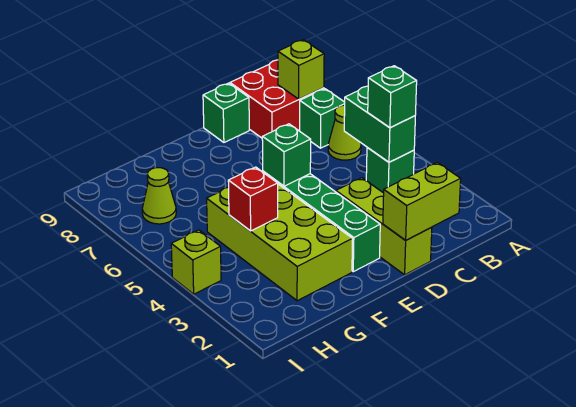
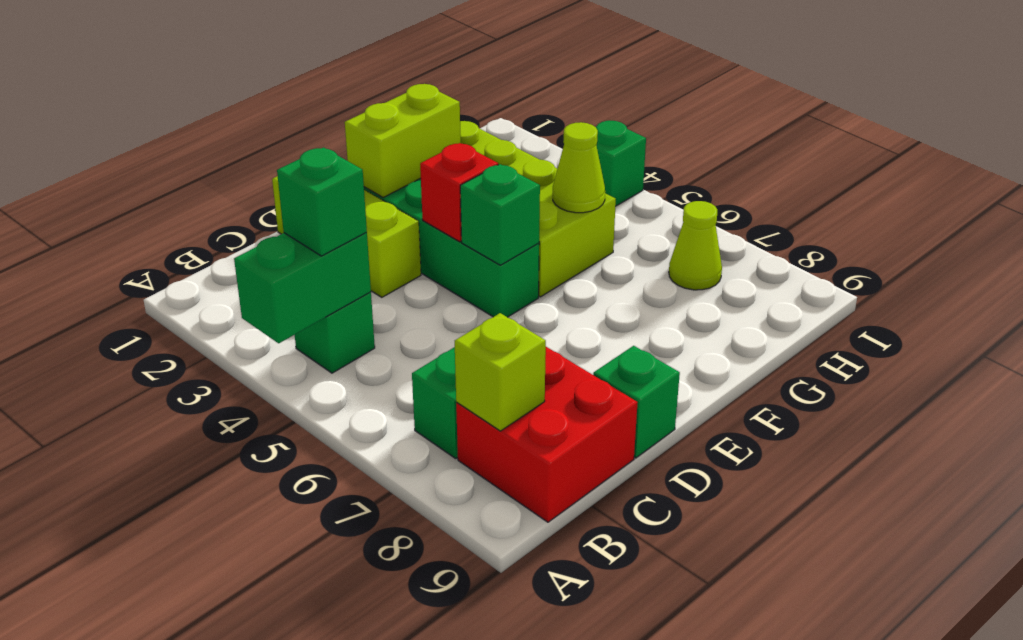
green brick B4:B5 level 2 -> green brick A4:B4 level 2
lime cone B6 level 1 -> lime cone G5 level 2
lime brick C1:D1 level 2 -> lime brick E2:F2 level 2
red brick G4 level 2 -> red brick E4 level 2
lime brick I4 level 1 -> green brick I4 level 1

